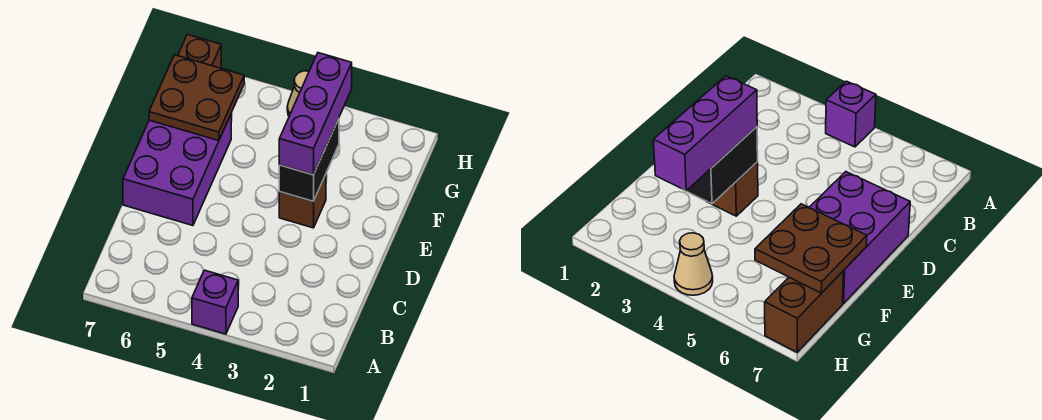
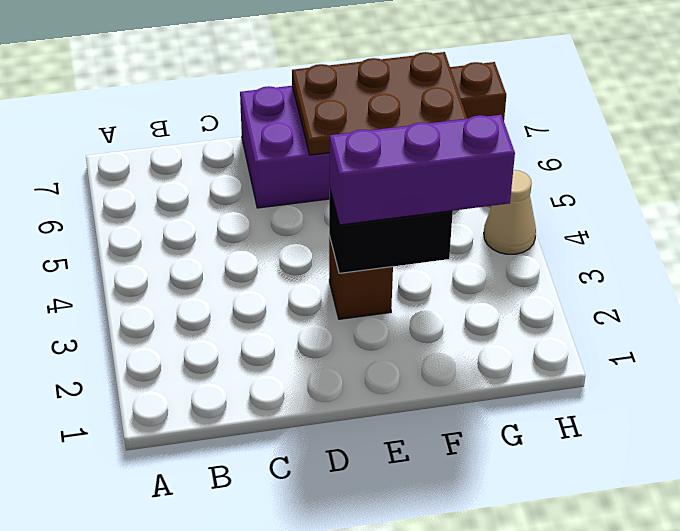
purple brick A4 level 1 -> none
brown plate F6:G7 level 2 -> brown plate E6:G7 level 2

